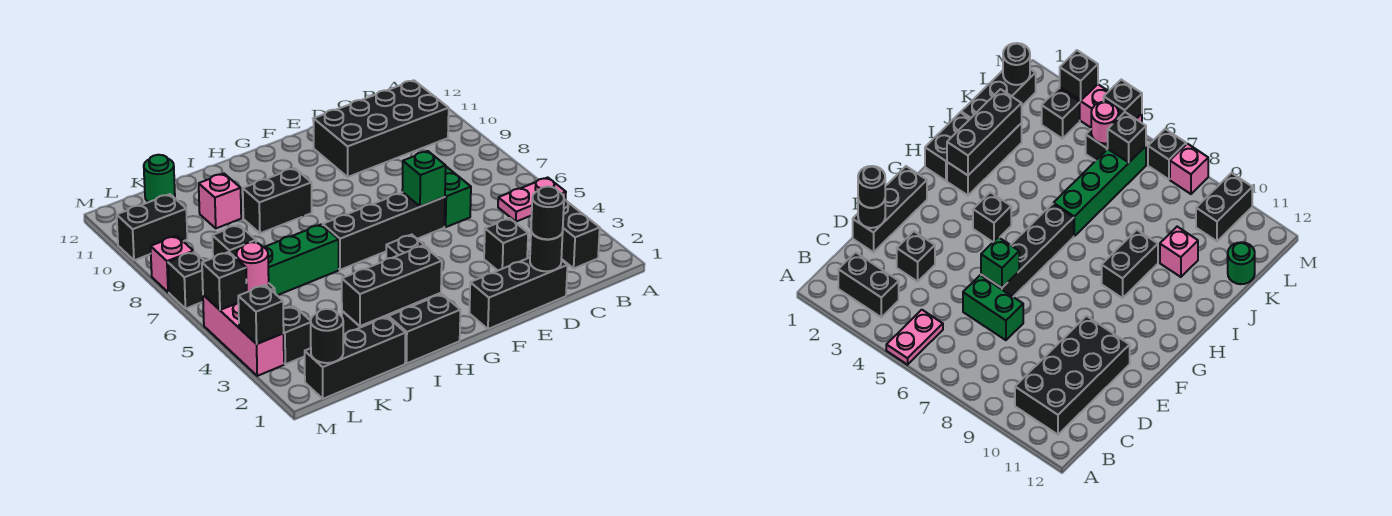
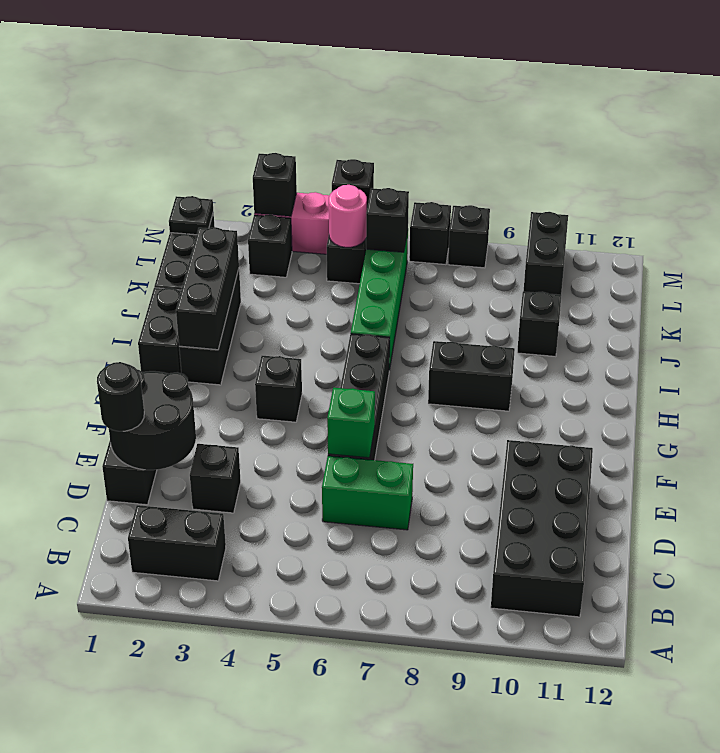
pink plate A5:B5 level 1 -> none
black round brick D1 level 2 -> black round brick D1:E2 level 2
black brick H9:I9 level 1 -> black brick H8:H9 level 1
pink brick J10 level 1 -> black brick J10 level 1
green round brick K12 level 1 -> none
black round brick L1 level 2 -> black plate L1 level 2
pink brick M8 level 1 -> black brick M8 level 1

